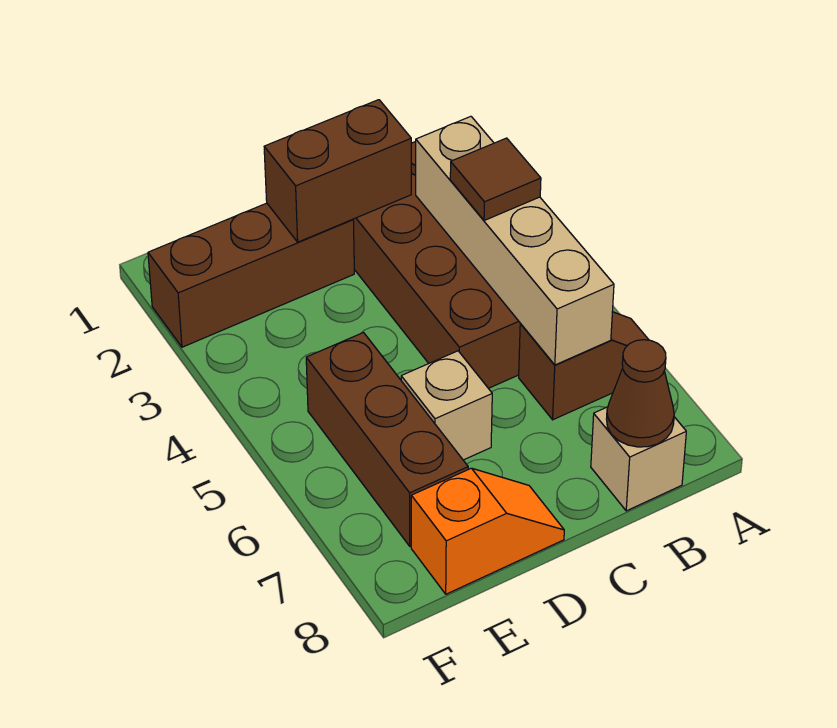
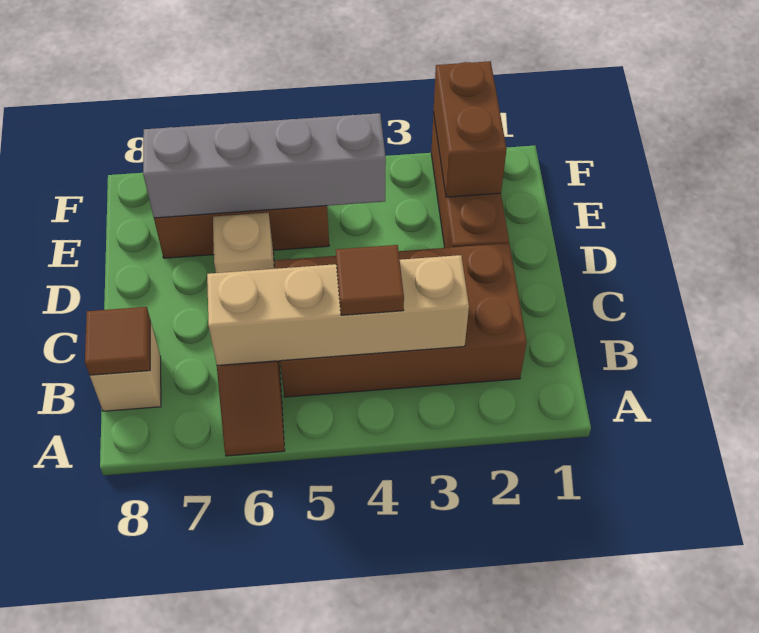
brown cone B8 level 2 -> brown tile B8 level 2
brown brick C2:D2 level 2 -> brown brick E2:F2 level 2
orange slope D8:E8 level 1 top E -> none
none -> grey brick E4:E7 level 2

